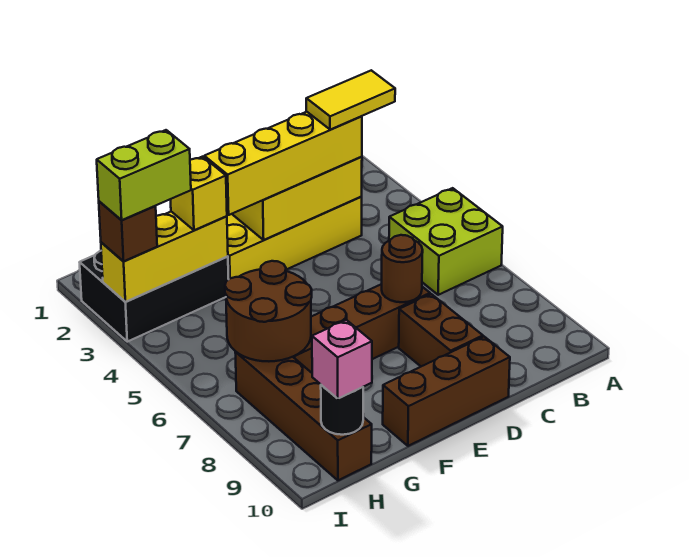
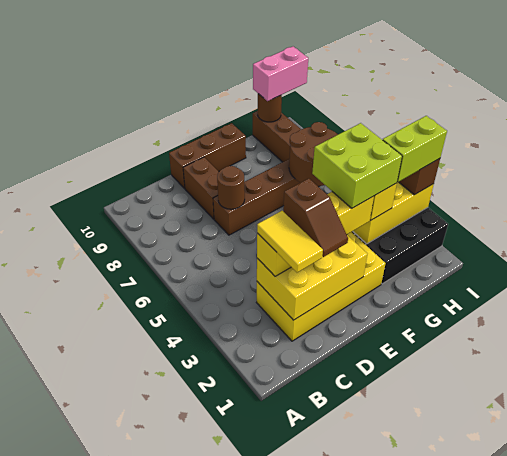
lime brick A5:B6 level 1 -> lime brick F3:G4 level 4
yellow tile B3:C3 level 4 -> yellow tile C2:C3 level 4
none -> brown slope D2:D3 level 4 top 3
black round brick H10 level 2 -> brown round brick H10 level 2
pink brick H10 level 3 -> pink brick H10:I10 level 3

